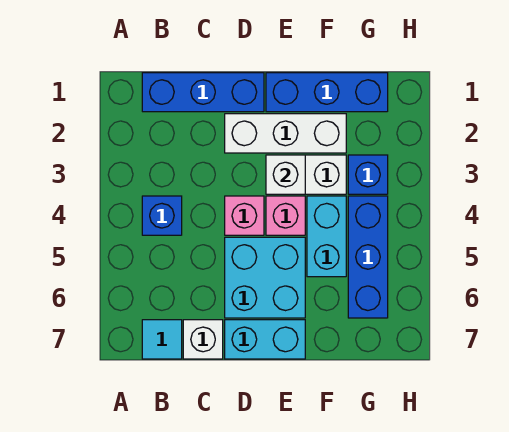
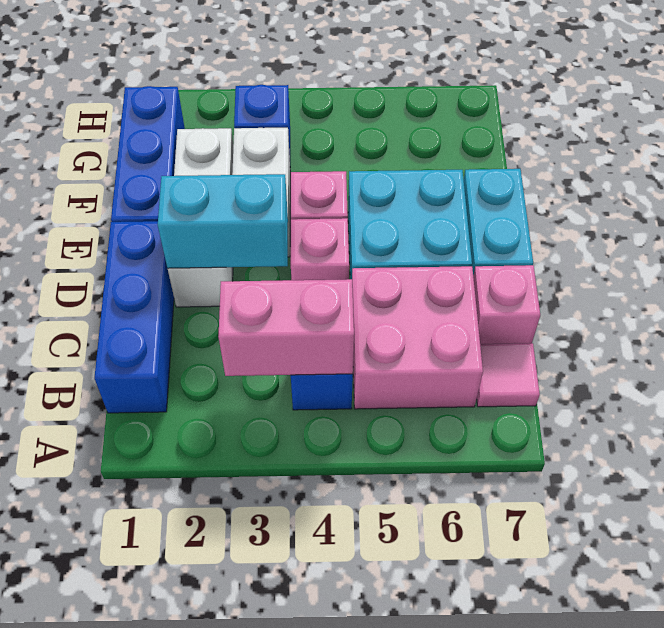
none -> pink brick B3:B4 level 2
none -> pink brick B5:C6 level 1
cyan tile B7 level 1 -> pink tile B7 level 1
white brick C7 level 1 -> pink brick C7 level 1
white brick E3 level 2 -> none
cyan brick F4:F5 level 1 -> cyan brick D2:D3 level 2
blue brick G4:G6 level 1 -> none

